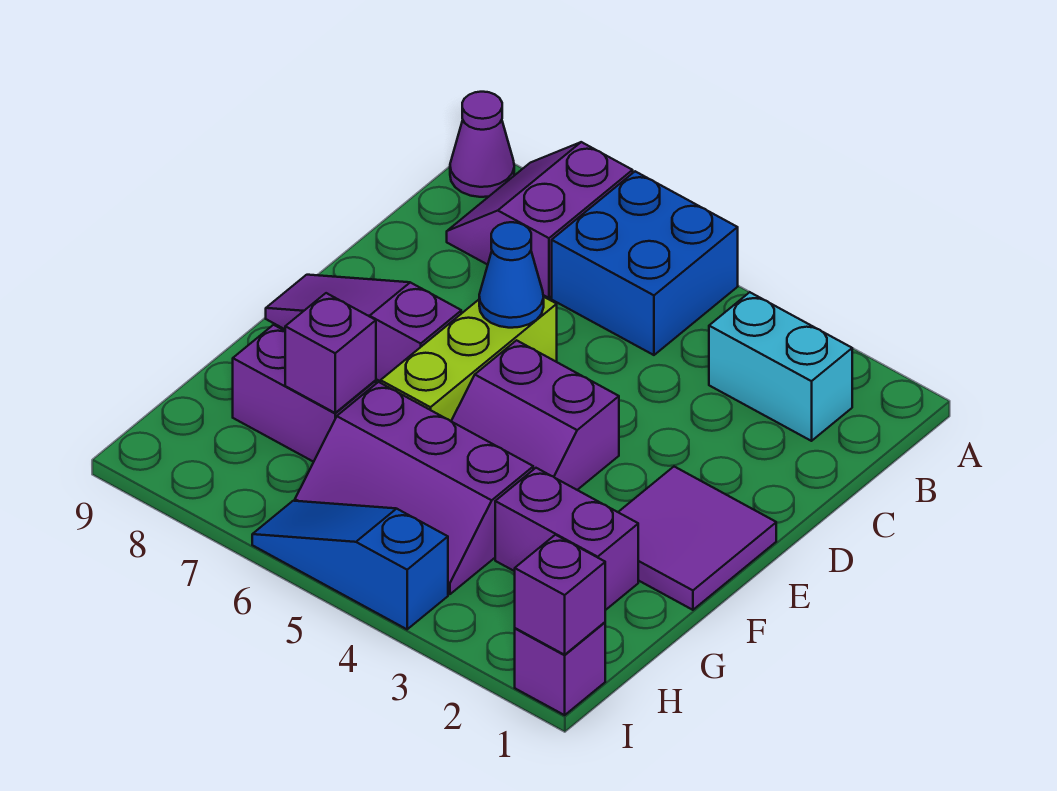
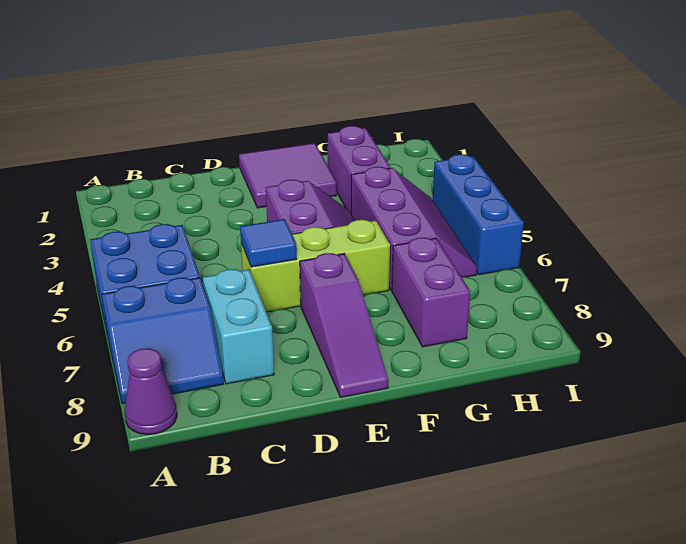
purple slope A7:B8 level 1 top 7 -> blue slope A7:B8 level 1 top 7
cyan brick B2:B3 level 1 -> cyan brick C7:C8 level 1
blue cone D6 level 2 -> blue tile D6 level 2
purple brick G7 level 2 -> none
purple brick I1 level 1 -> none
purple brick I1 level 2 -> none
blue slope I4:I6 level 1 top 4 -> blue brick I4:I6 level 1

